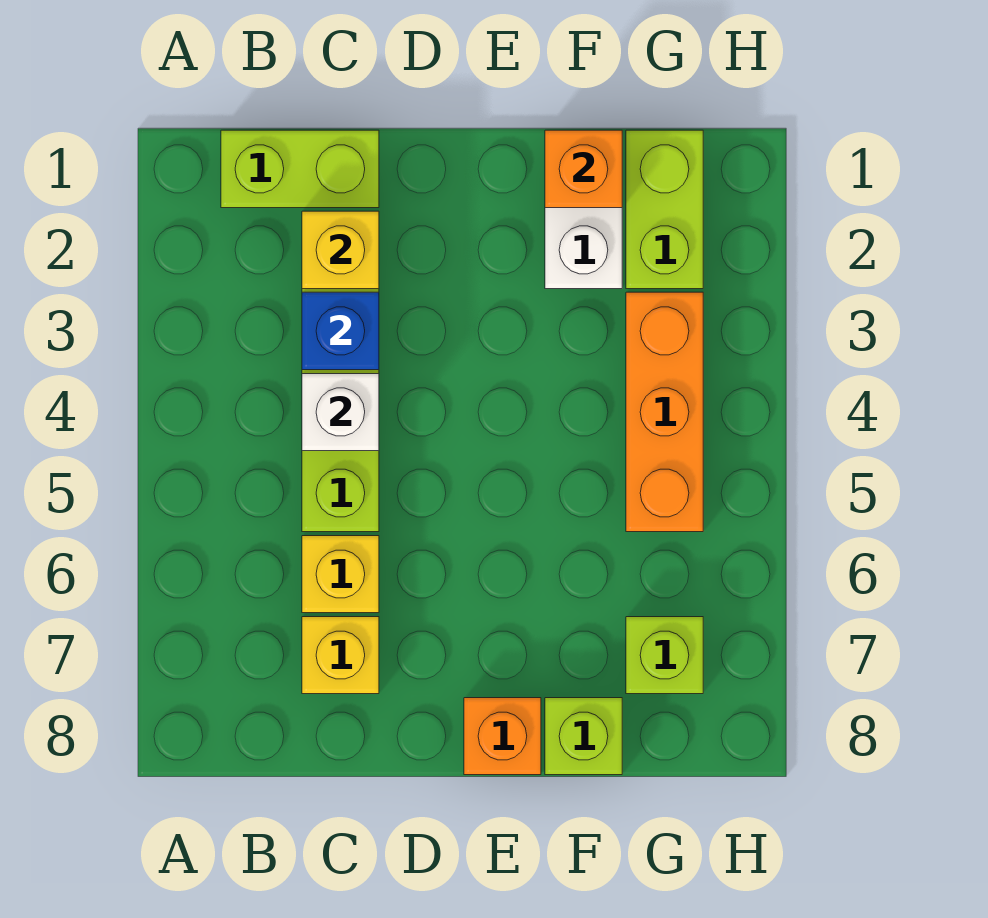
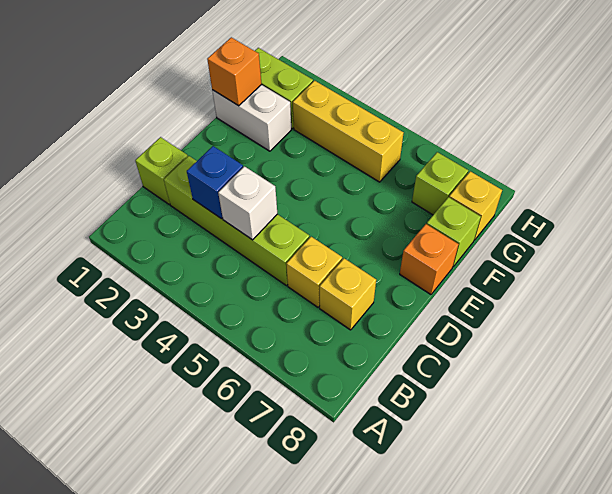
lime brick B1:C1 level 1 -> lime brick C1 level 1
yellow brick C2 level 2 -> yellow brick G8 level 1
orange brick G3:G5 level 1 -> yellow brick G3:G5 level 1

